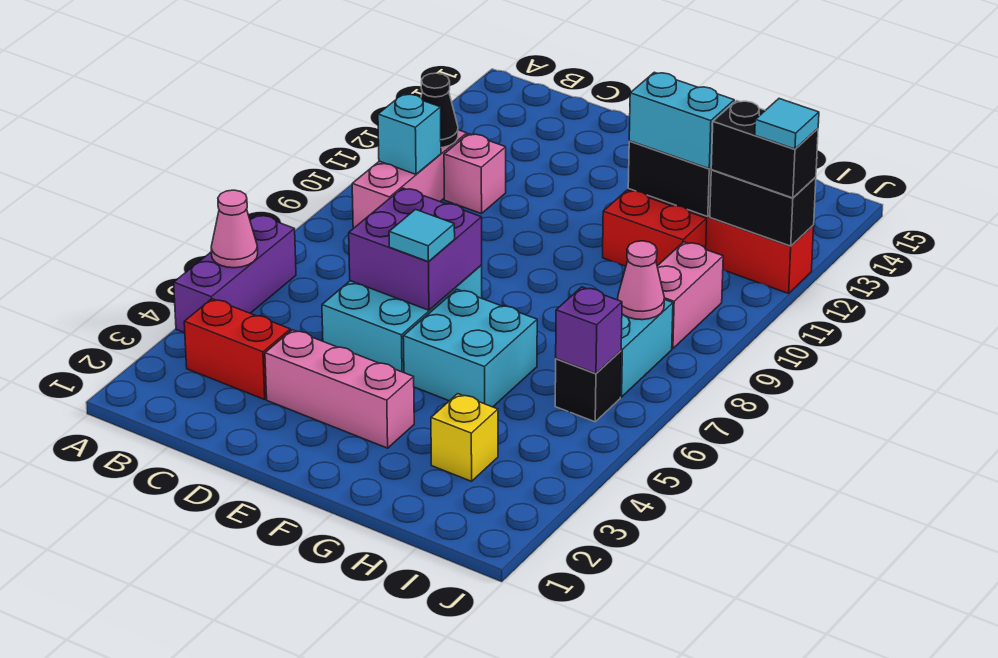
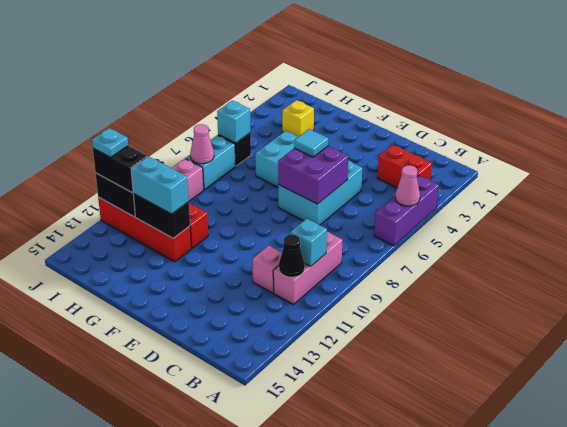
pink brick D3:F3 level 1 -> none
purple brick I6 level 2 -> cyan brick I6 level 2
cyan tile J12 level 4 -> cyan plate J12 level 4

